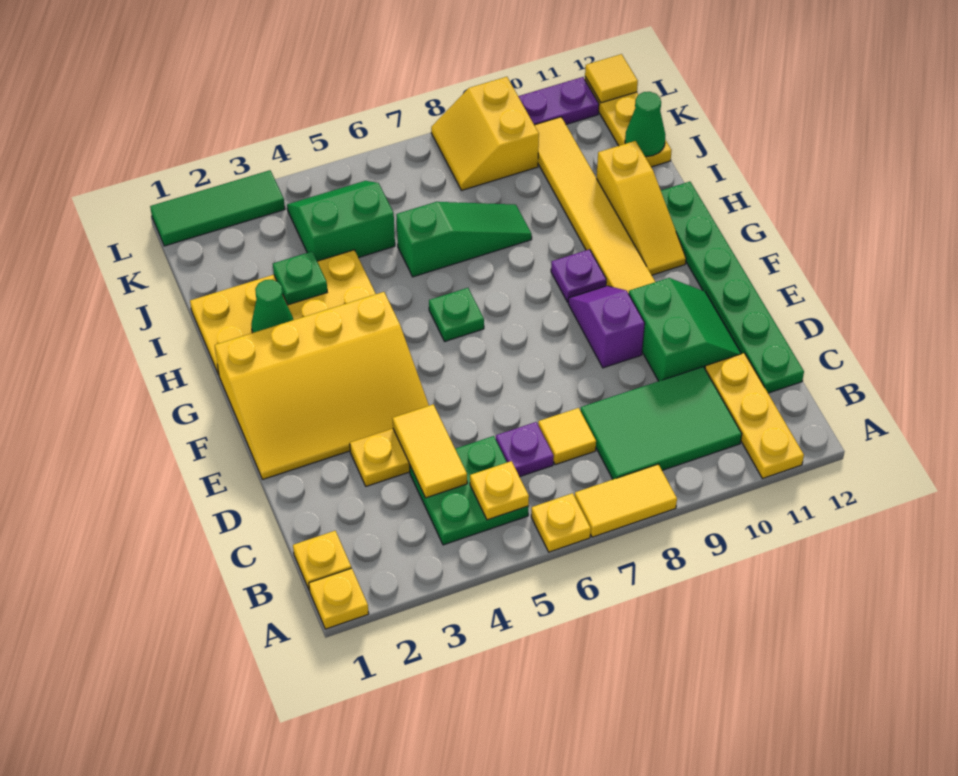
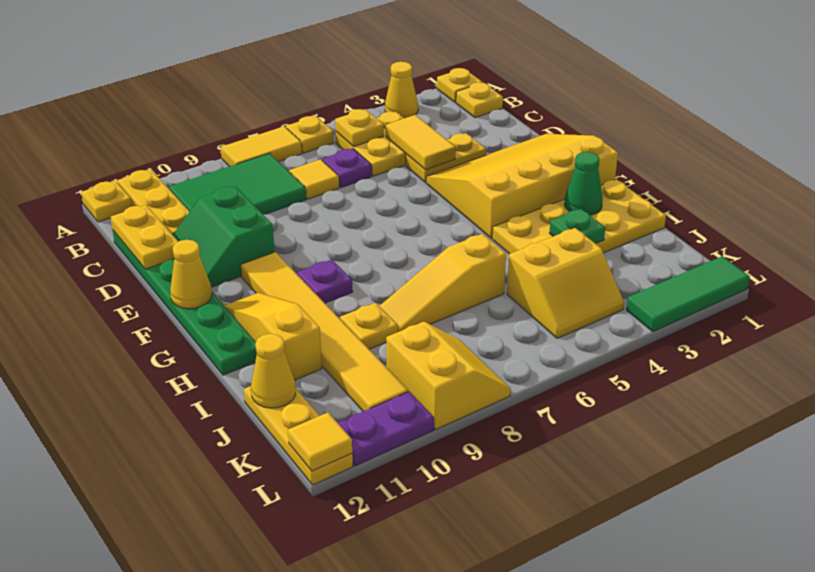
none -> yellow cone A3 level 1
none -> yellow plate A12 level 1
green plate B4:C5 level 1 -> yellow plate B4:C5 level 1
none -> yellow plate C12:D12 level 2
purple slope E9:F9 level 1 top E -> none
none -> yellow cone F12 level 2
green plate G6 level 1 -> none
green slope I6:I8 level 1 top 6 -> yellow slope I6:I8 level 1 top 6
none -> yellow plate I9 level 1
green slope J4:K5 level 1 top J -> yellow slope J4:K5 level 1 top J
green cone J12 level 2 -> yellow cone J12 level 2

